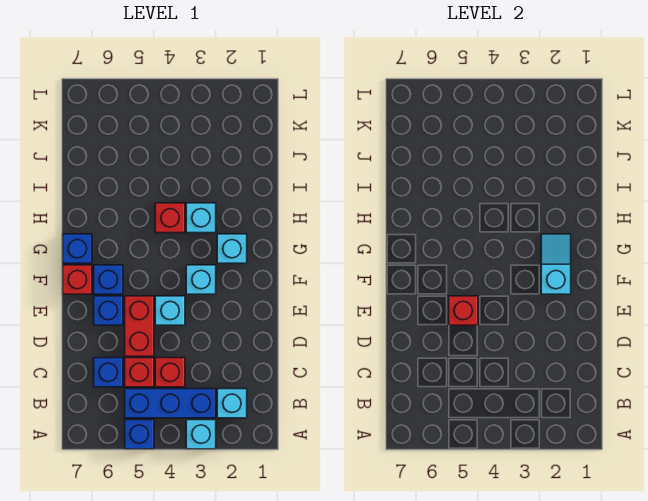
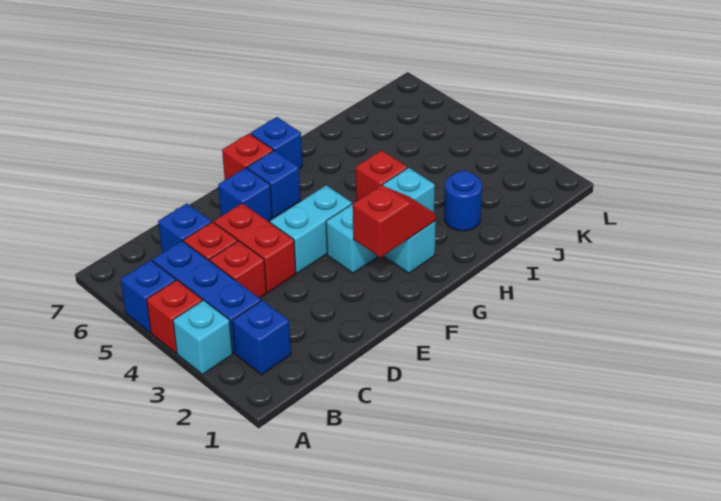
cyan brick B2 level 1 -> blue brick B2 level 1
red brick D5:E5 level 1 -> red brick D4:D5 level 1
cyan brick E4 level 1 -> cyan brick E4:F4 level 1
red brick E5 level 2 -> red brick A4 level 1
cyan slope F2:G2 level 2 top F -> red slope F2:G2 level 2 top F
none -> blue round brick I2 level 1

